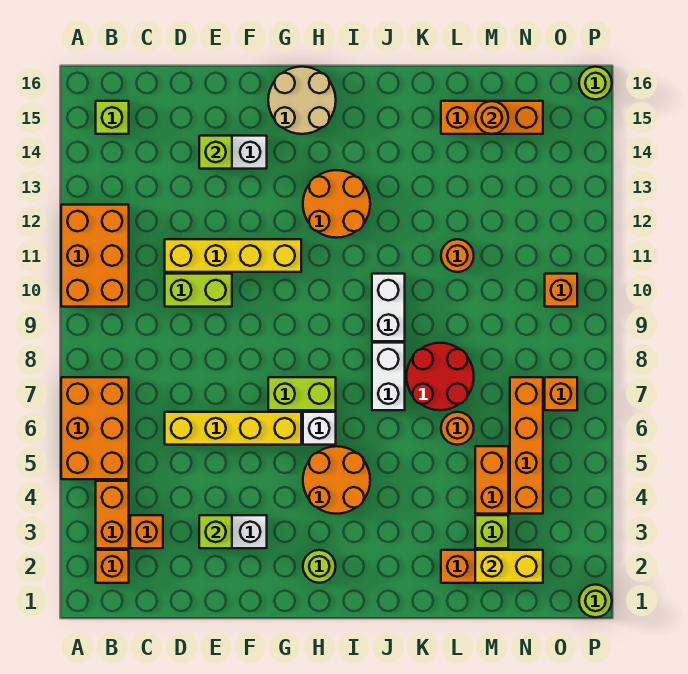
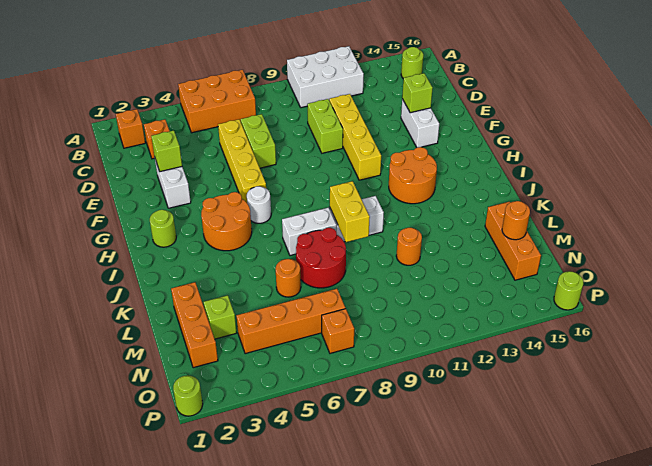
orange brick A10:B12 level 1 -> white brick A10:B12 level 1
orange brick B3:B4 level 1 -> none
lime brick B15 level 1 -> lime round brick B15 level 1
lime brick G7:H7 level 1 -> lime brick D7:E7 level 1
tan round brick G15:H16 level 1 -> none
white brick H6 level 1 -> white round brick H6 level 1
yellow brick M2:N2 level 2 -> yellow brick J9:K9 level 2
orange brick M4:M5 level 1 -> none
orange brick O10 level 1 -> none

